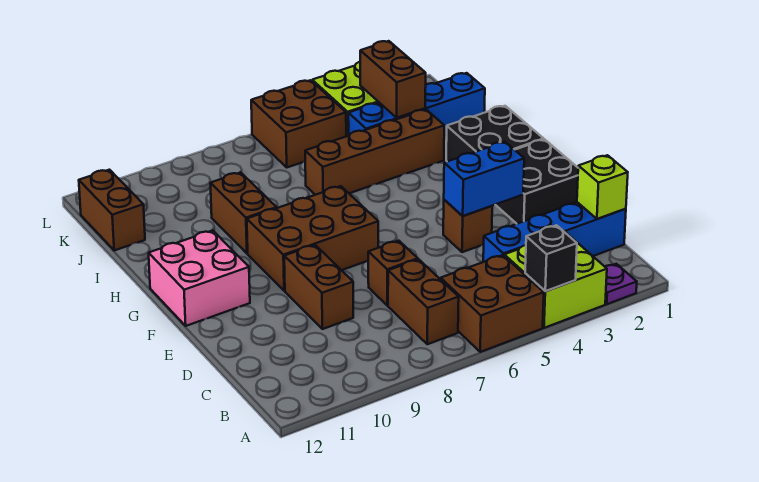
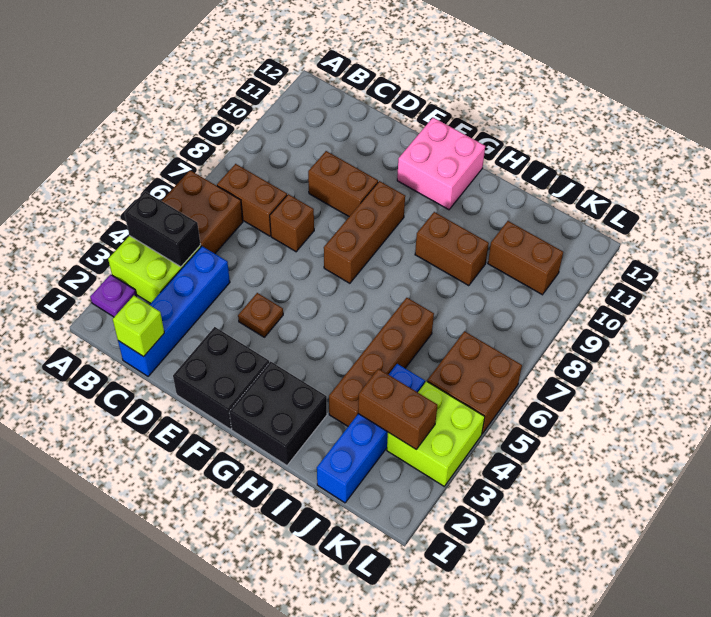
black brick A4 level 2 -> black brick A4:B4 level 2
blue brick E3:E4 level 2 -> none
brown brick E4 level 1 -> brown plate E4 level 1
brown brick F7:G9 level 1 -> brown brick F7:F9 level 1
brown brick J12:K12 level 1 -> brown brick J10:K10 level 1

